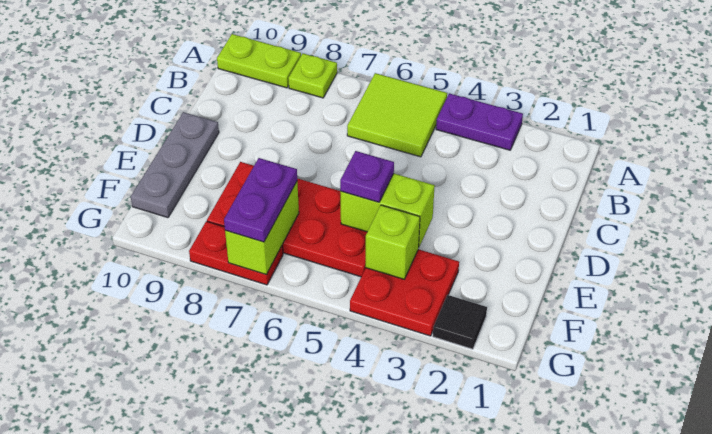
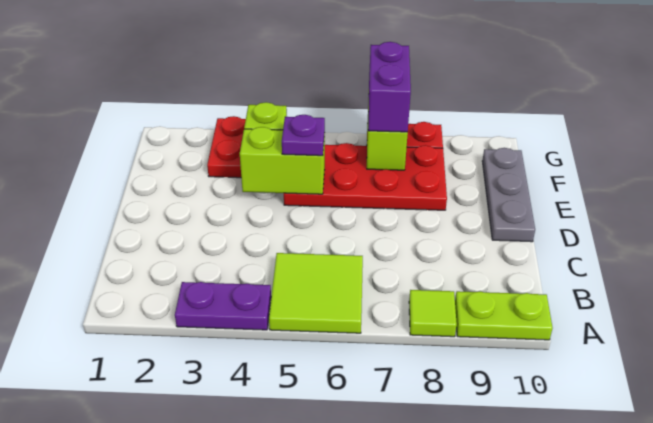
lime plate A8 level 1 -> lime tile A8 level 1
purple plate F7:G7 level 3 -> purple brick F7:G7 level 3
black tile G2 level 1 -> none

